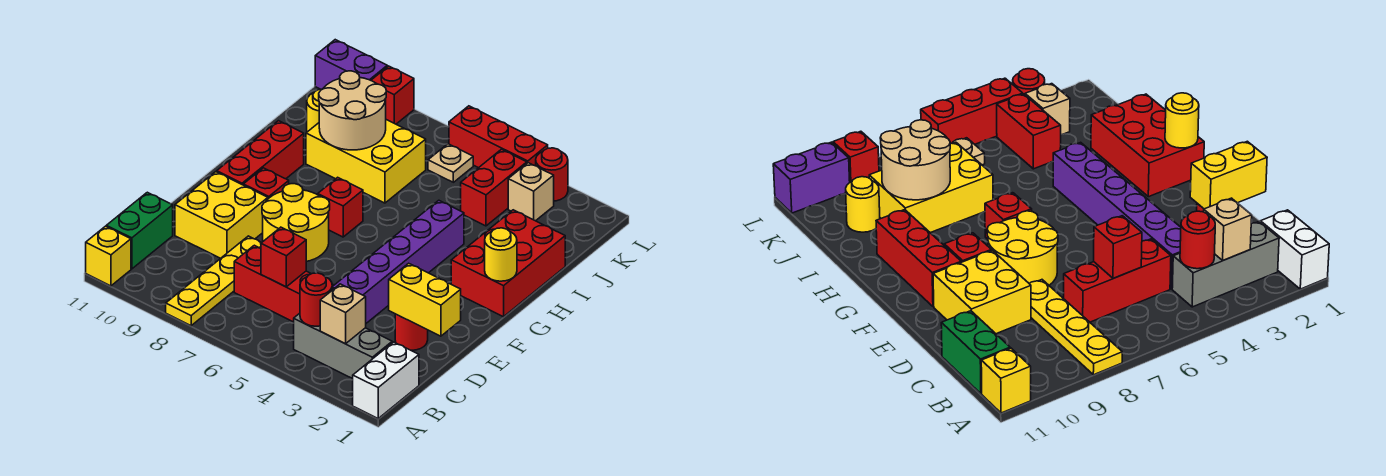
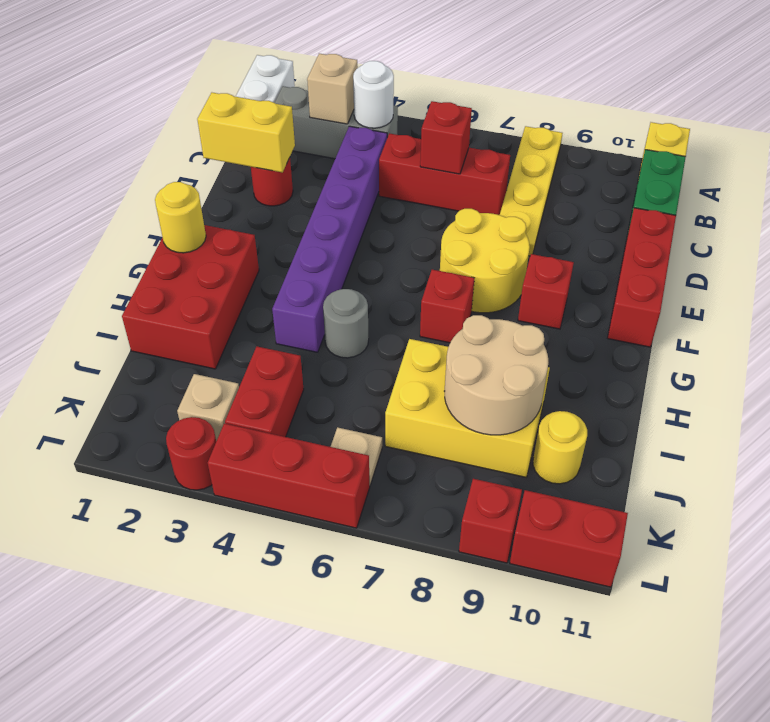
red round brick B4 level 2 -> white round brick B4 level 2
yellow brick D9:E10 level 1 -> none
red brick F10:H10 level 1 -> red brick D11:F11 level 1
none -> grey round brick H5 level 1
purple brick L10:L11 level 1 -> red brick L10:L11 level 1

